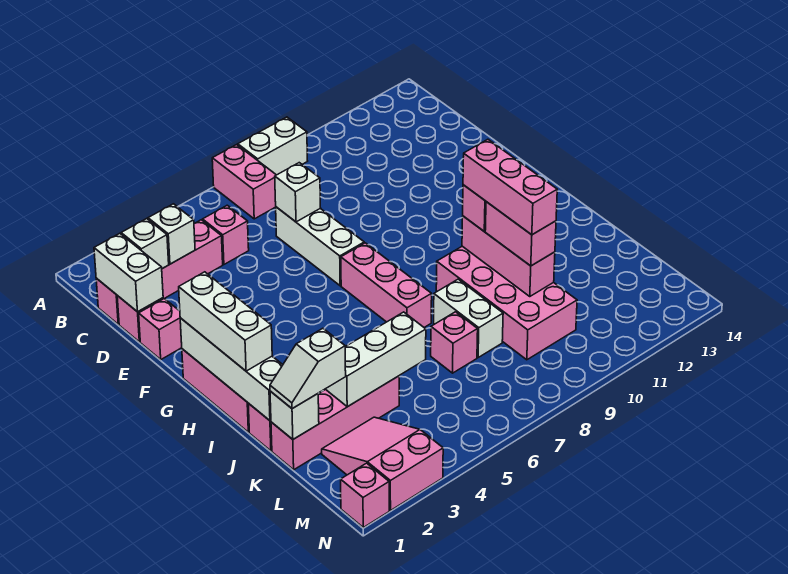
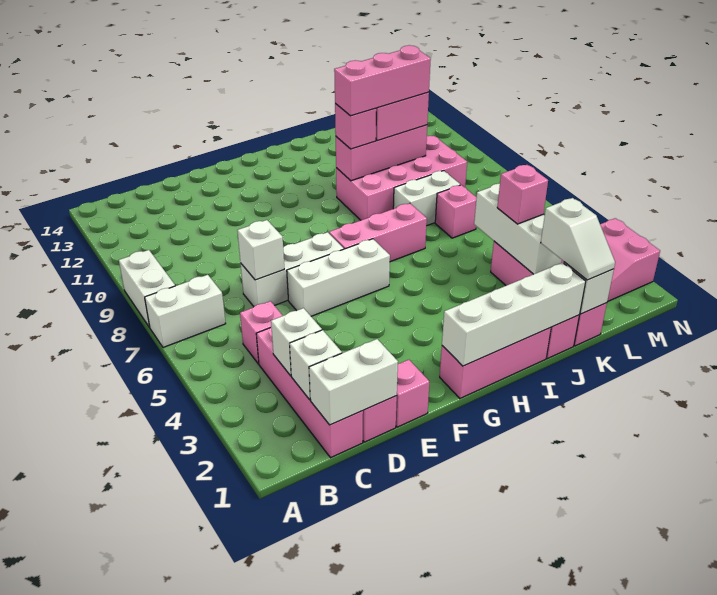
pink brick A7:B7 level 1 -> white brick A7:B7 level 1
white brick G1:I1 level 3 -> white brick E6:G6 level 1
pink brick N1 level 1 -> pink brick K4 level 3

